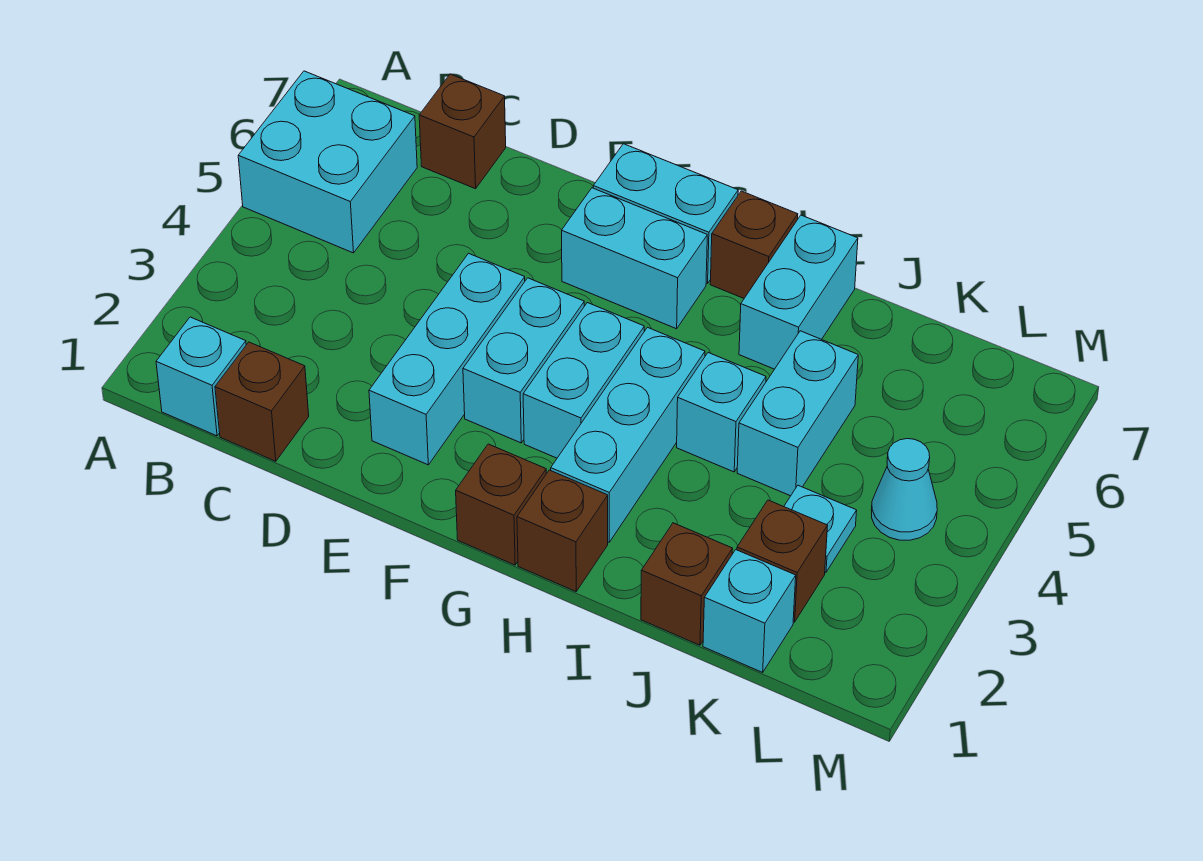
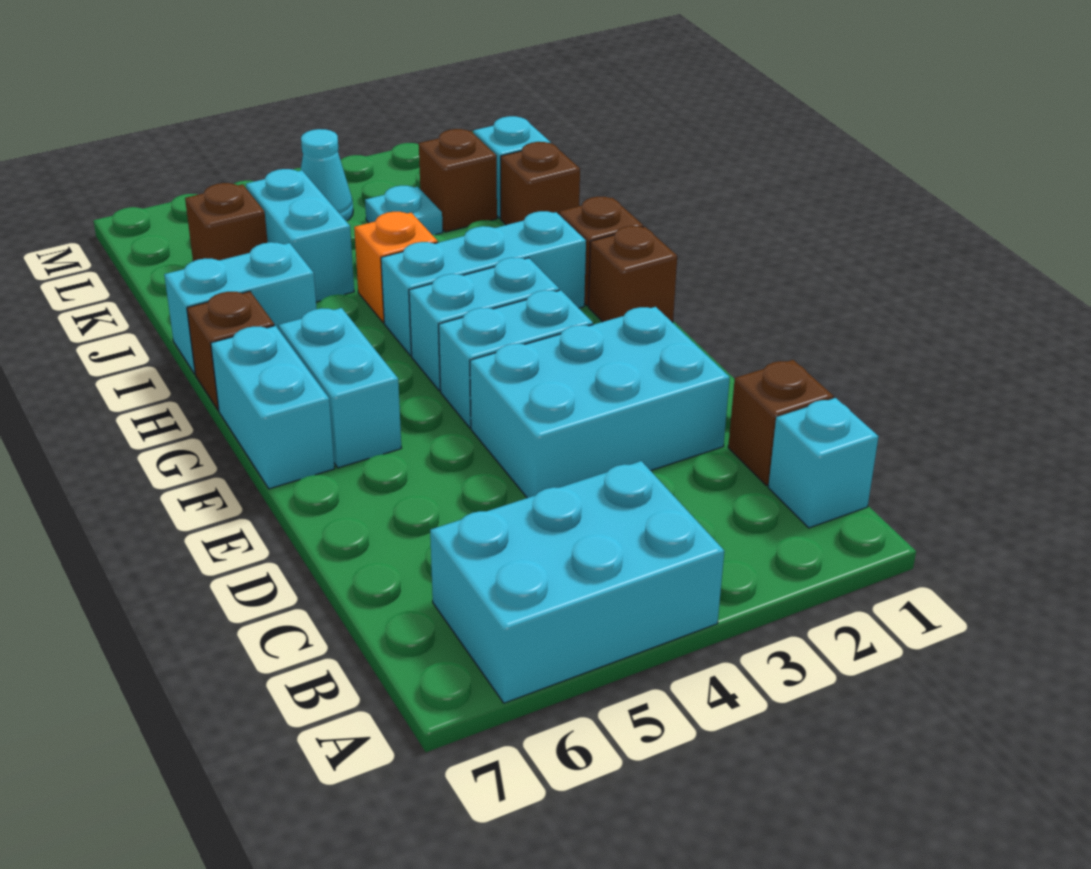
cyan brick A5:B6 level 1 -> cyan brick A4:B6 level 1
brown brick C7 level 1 -> brown brick K6 level 1
cyan brick E2:E4 level 1 -> cyan brick D2:E4 level 1
cyan brick I4 level 1 -> orange brick I4 level 1
cyan brick J4:J5 level 1 -> cyan brick J5:K5 level 1

